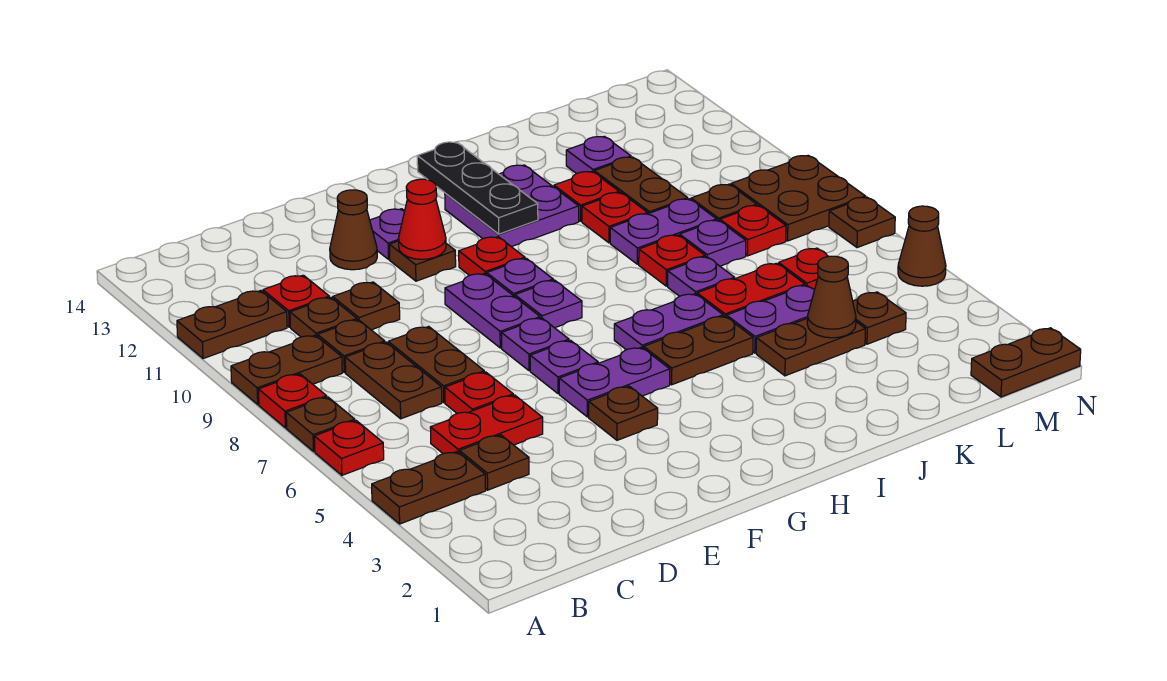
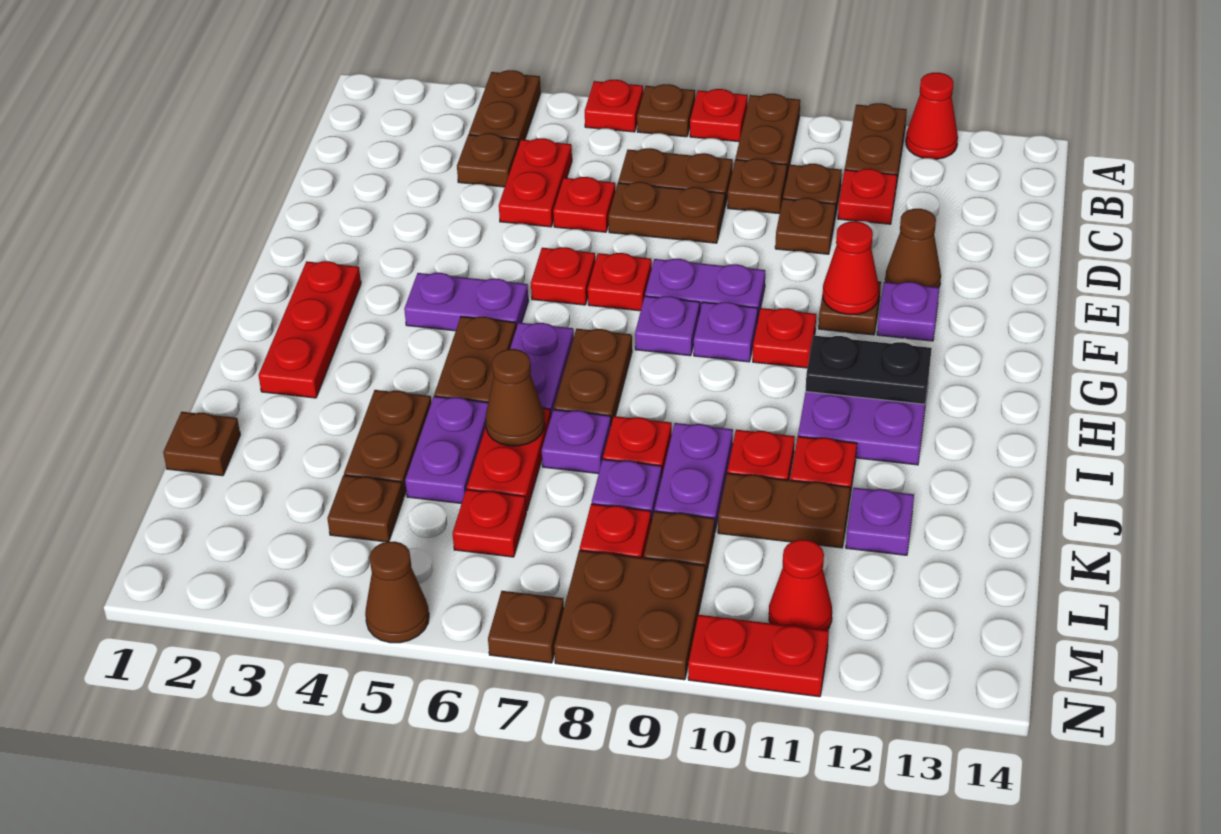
none -> red cone A12 level 1
brown plate F4 level 1 -> brown plate K1 level 1
purple plate F5:G5 level 1 -> purple plate G4:G5 level 1
purple plate F6 level 1 -> red plate F6 level 1
purple plate F7 level 1 -> red plate F7 level 1
none -> red plate G2:I2 level 1
black plate H11:H13 level 2 -> black plate H11:H12 level 2
brown cone K4 level 2 -> brown cone J6 level 2
brown plate M1:N1 level 1 -> brown plate H7:I7 level 1
none -> red cone M11 level 1
none -> red plate N10:N11 level 1

